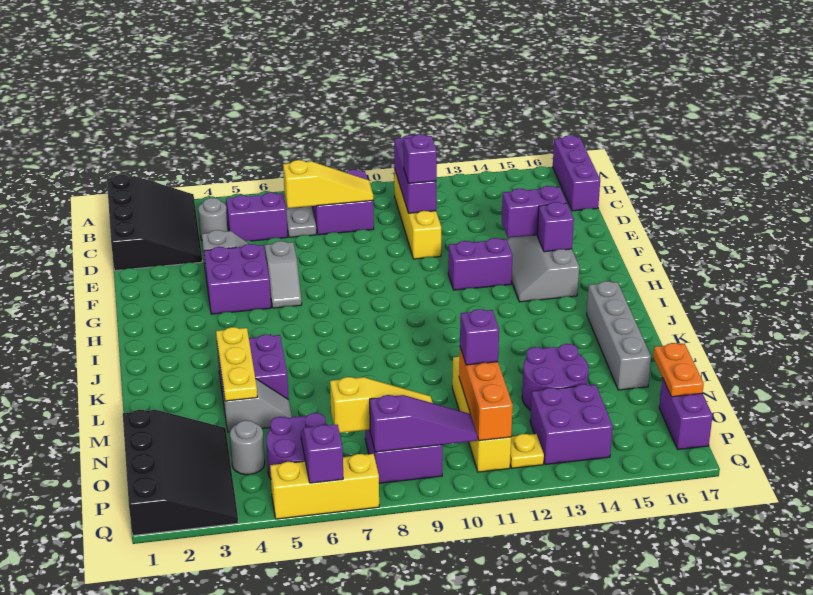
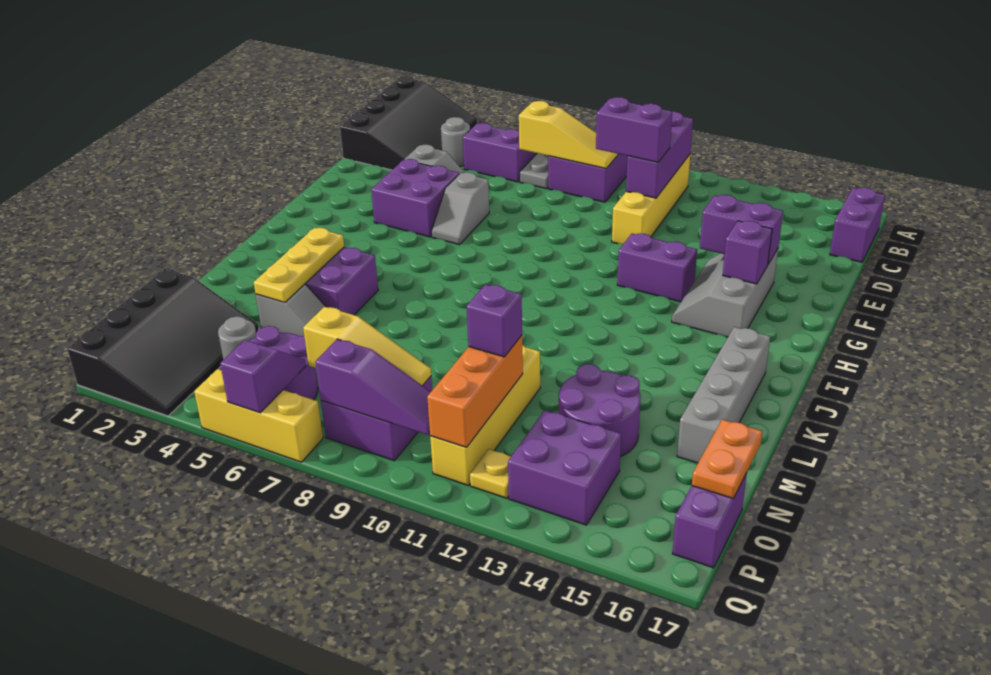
purple brick A17:C17 level 1 -> purple brick B17:C17 level 1
purple brick D11 level 3 -> purple brick D10:D11 level 3

